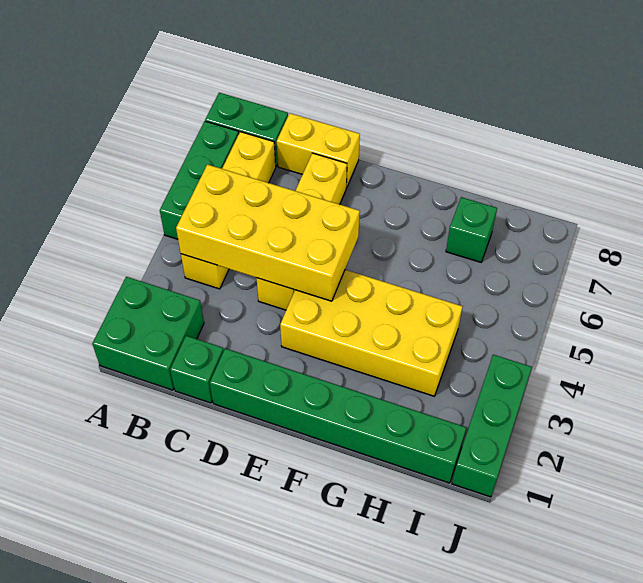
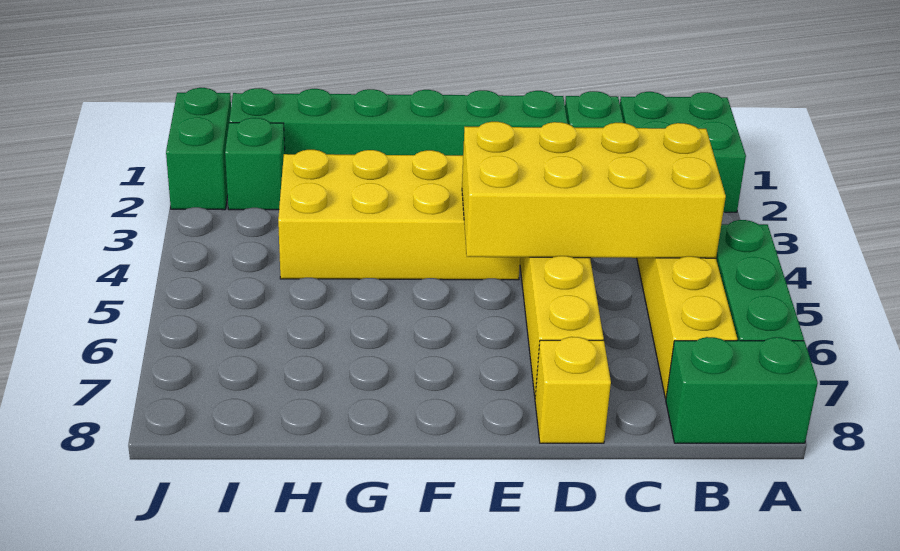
yellow brick C8:D8 level 1 -> yellow brick D8 level 1
green brick H7 level 1 -> green brick I2 level 1
green brick J1:J3 level 1 -> green brick J1:J2 level 1

